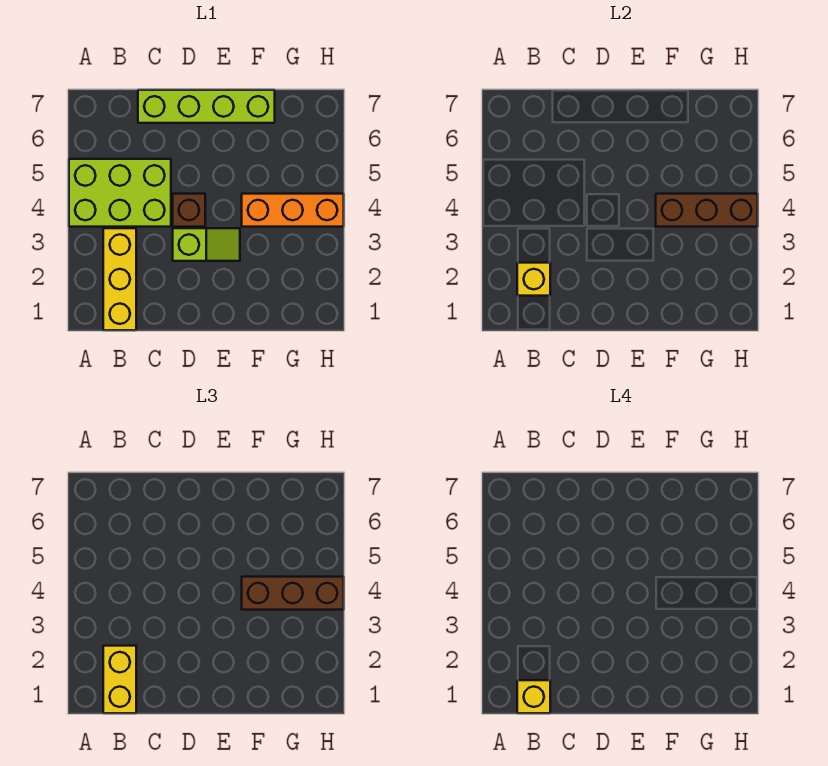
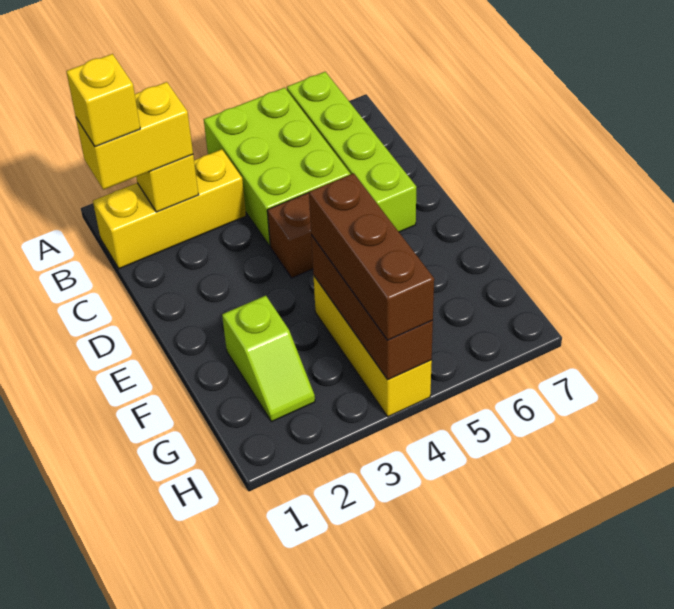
lime brick C7:F7 level 1 -> lime brick A6:D6 level 1
lime slope D3:E3 level 1 top D -> lime slope F2:G2 level 1 top F
orange brick F4:H4 level 1 -> yellow brick F4:H4 level 1

